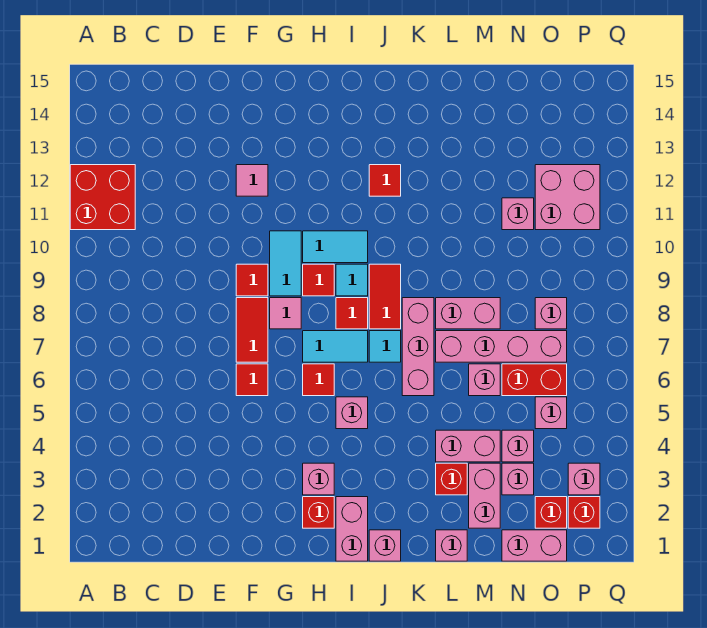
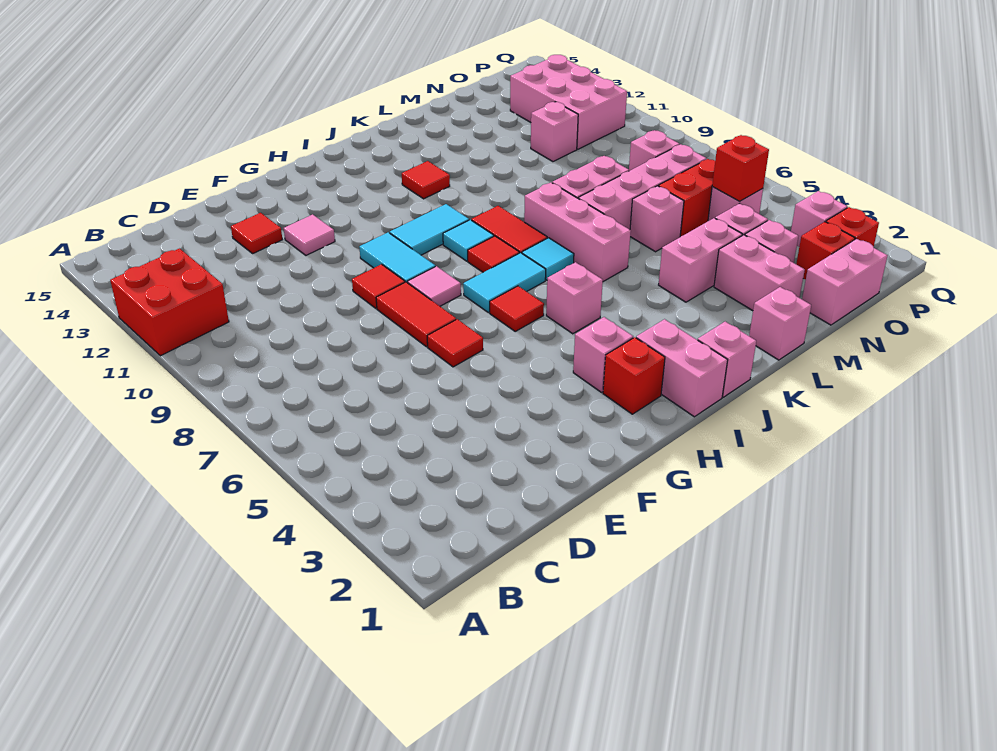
red tile H9 level 1 -> red tile E13 level 1
red brick L3 level 1 -> red brick O5 level 2
pink brick O11:P12 level 1 -> pink brick O11:P13 level 1

